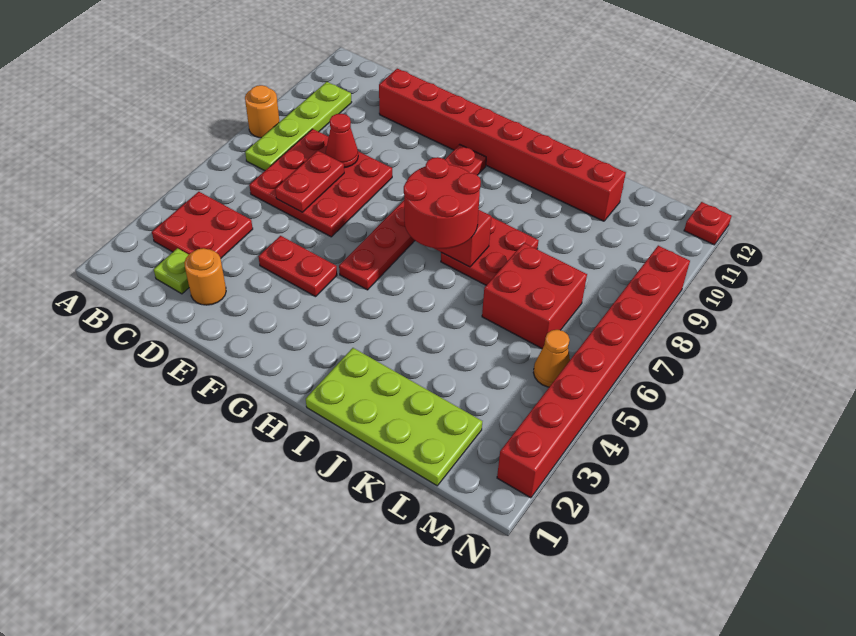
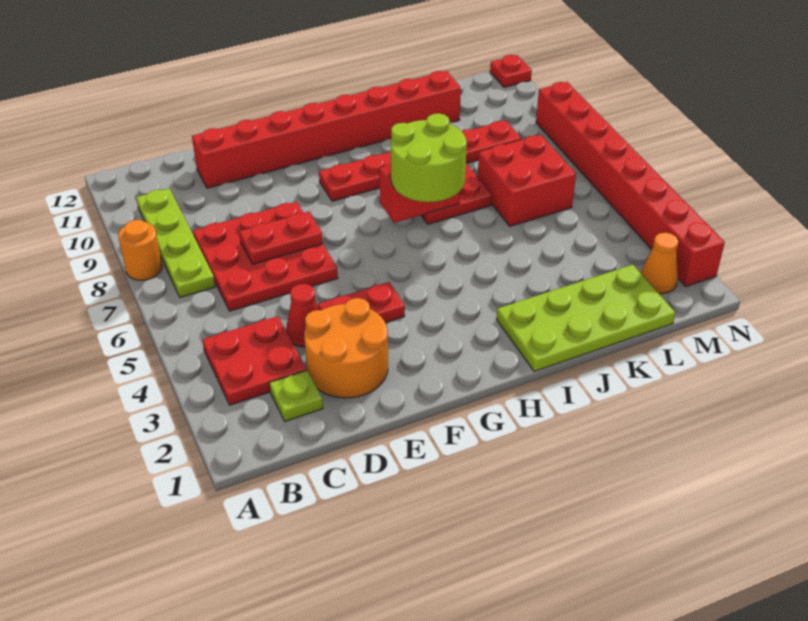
orange round brick D2 level 1 -> orange round brick D2:E3 level 1
red plate D6:D7 level 2 -> red plate D7:E7 level 2
red cone D8 level 2 -> red cone D4 level 1
red plate G5:G10 level 1 -> red plate G9:L9 level 1
red round brick H6:I7 level 3 -> lime round brick H6:I7 level 3
orange cone M5 level 1 -> orange cone M2 level 1

